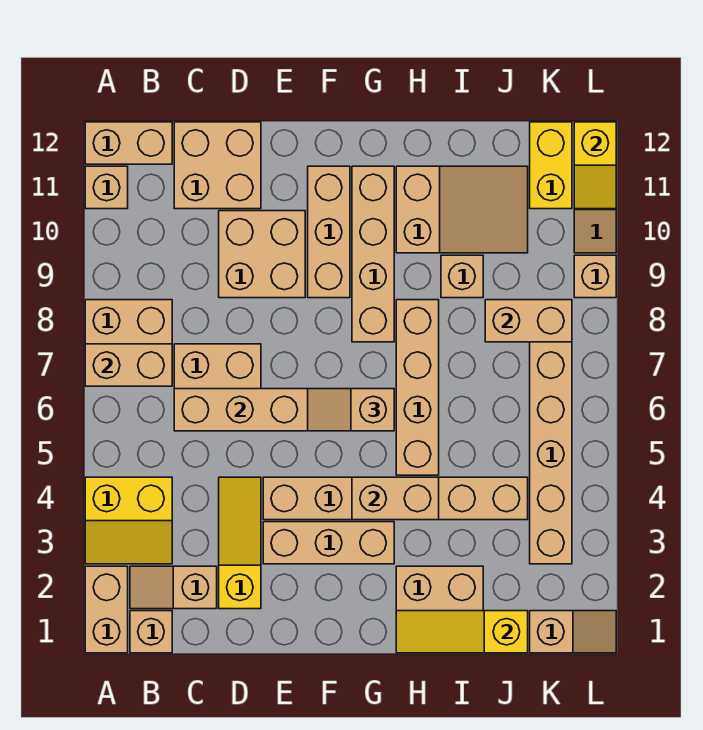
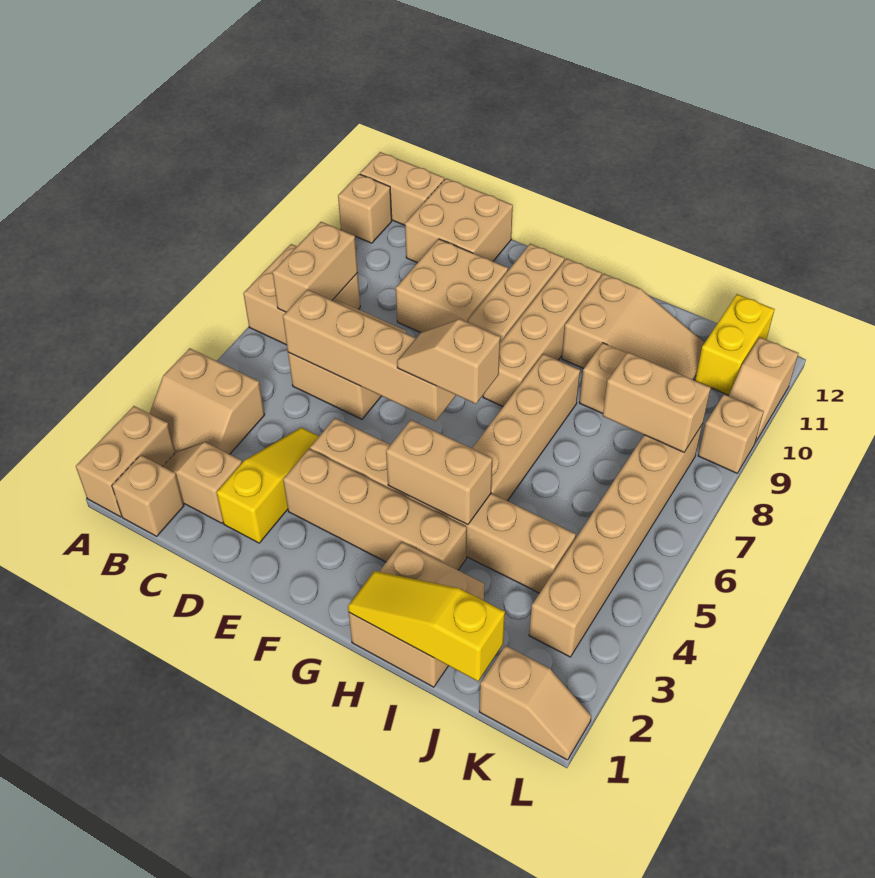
yellow slope A3:B4 level 1 top 4 -> tan slope A3:B4 level 1 top 4
tan brick A7:B7 level 2 -> tan brick B7:B8 level 2
tan brick E3:G3 level 1 -> tan brick E3:H3 level 1
yellow slope L11:L12 level 2 top 12 -> none

